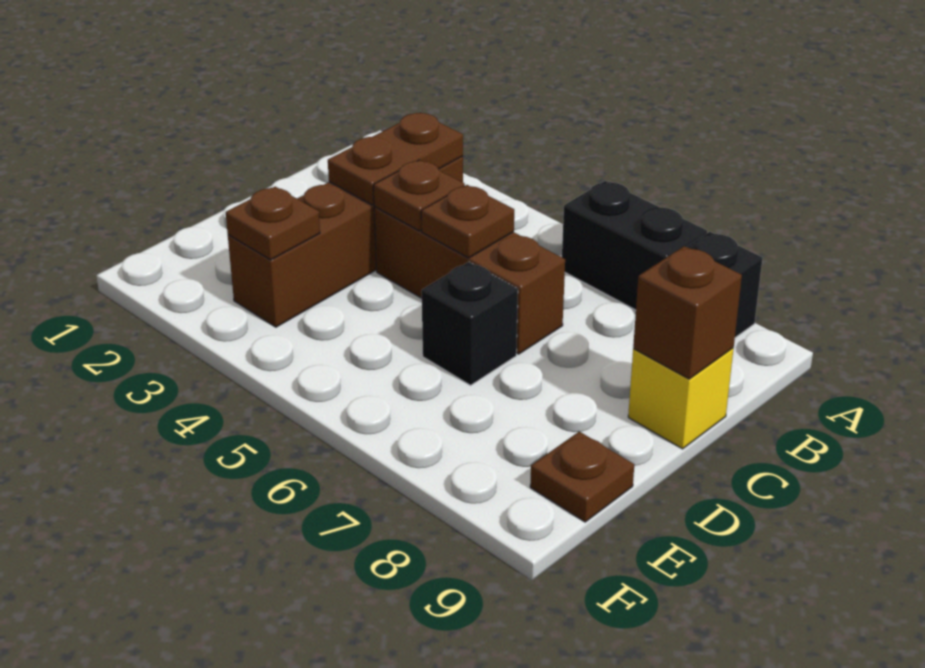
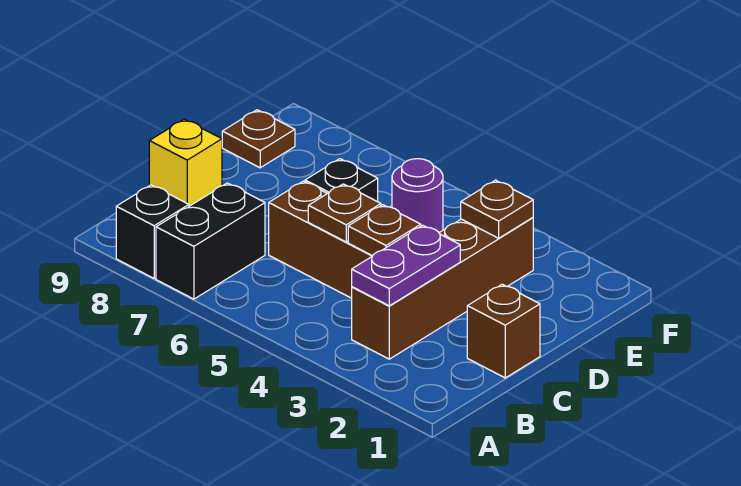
black brick A6:A7 level 1 -> black brick A7:B7 level 1
brown plate B3:C3 level 2 -> purple plate B3:C3 level 2
brown brick C9 level 2 -> brown brick C1 level 1
none -> purple round brick E5 level 1

